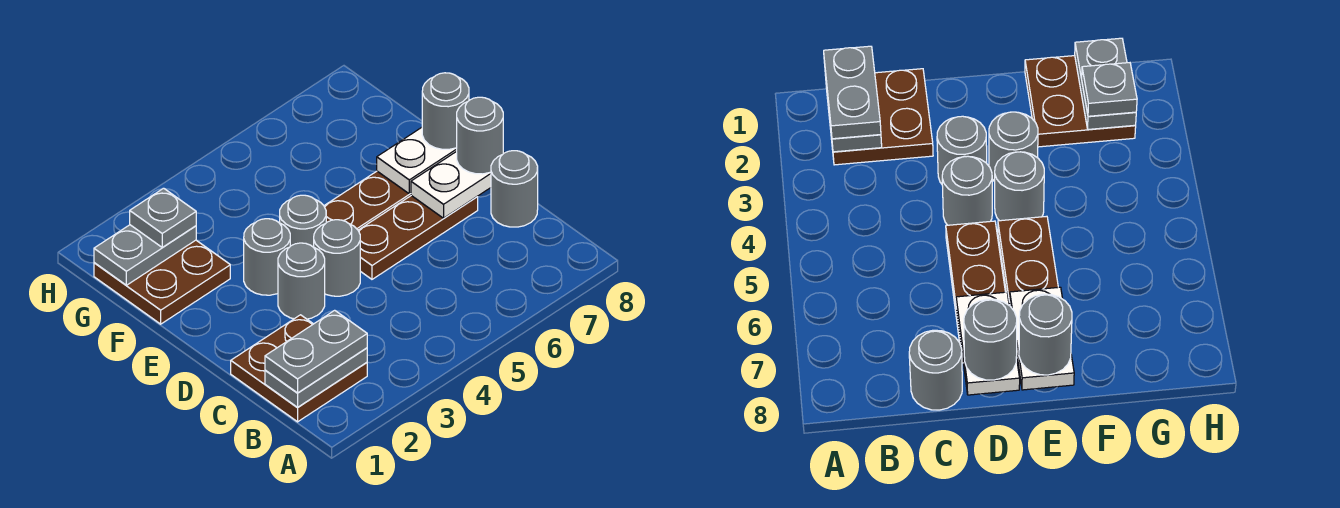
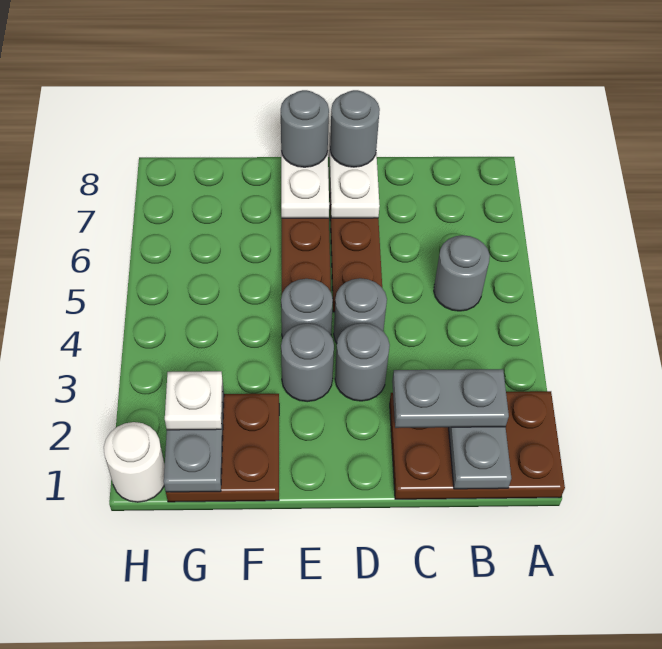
brown plate B1:C2 level 1 -> brown plate A1:C2 level 1
grey plate B1:B2 level 3 -> grey plate B2:C2 level 3
grey round brick C8 level 1 -> grey round brick B5 level 1
grey plate G2 level 3 -> white plate G2 level 3
none -> white round brick H1 level 1

